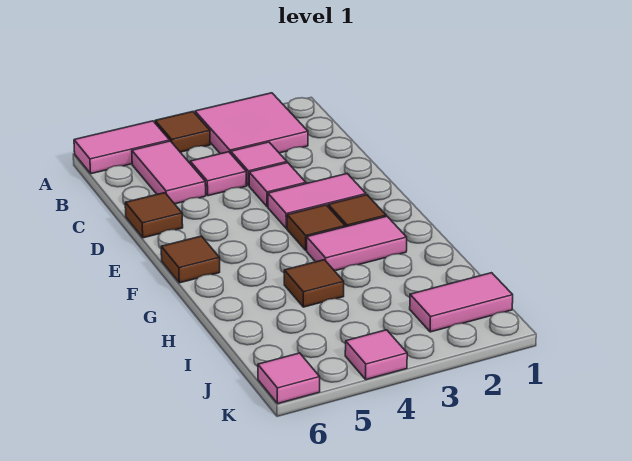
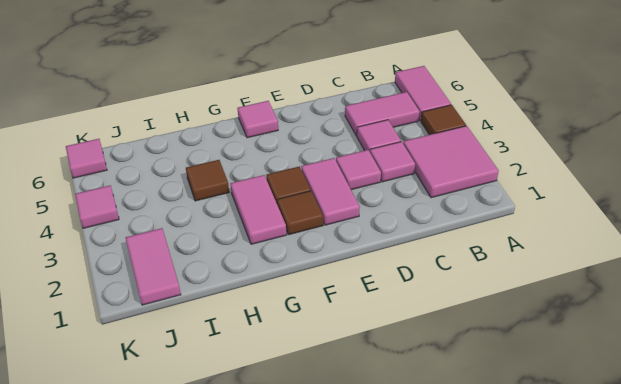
brown tile D6 level 1 -> none
brown tile F6 level 1 -> pink tile F6 level 1

